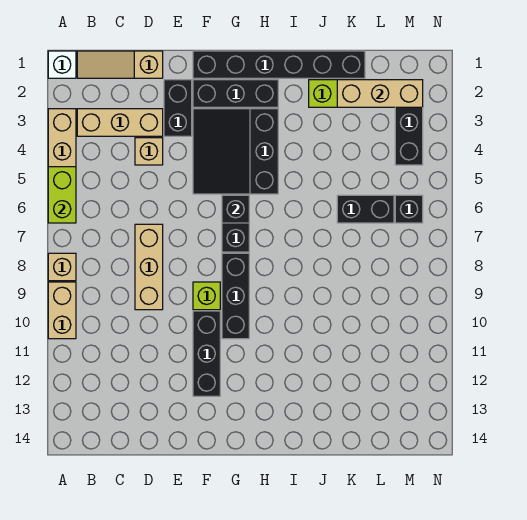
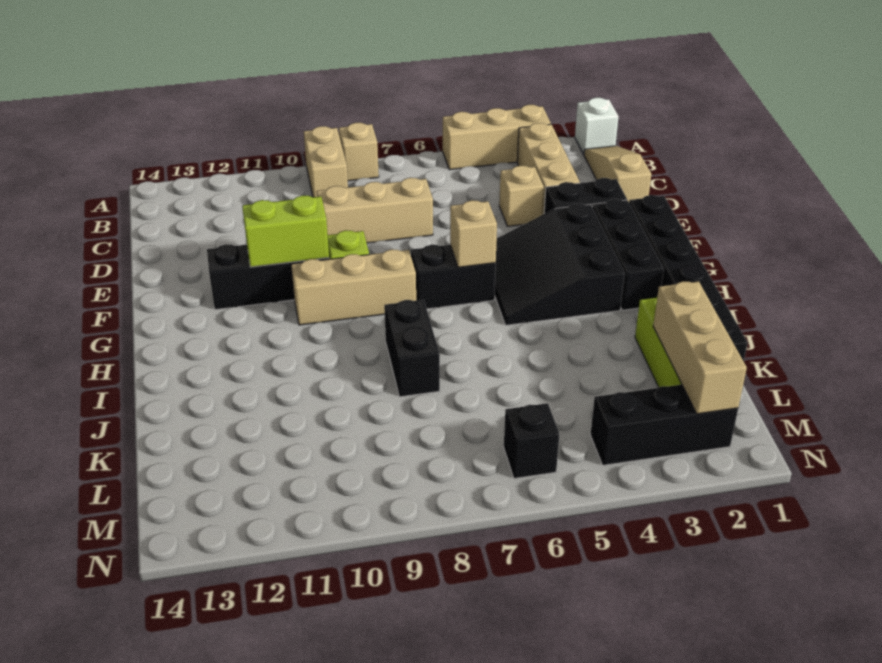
lime brick A5:A6 level 2 -> lime brick F10:F11 level 2
tan brick A9:A10 level 1 -> tan brick A9:B9 level 1
black slope F3:H5 level 1 top H -> black slope F3:H5 level 1 top 3
black brick G6 level 2 -> tan brick G6 level 2
black brick G8:G10 level 1 -> tan brick G8:G10 level 1
black brick K6:L6 level 1 -> black brick I8:J8 level 1

